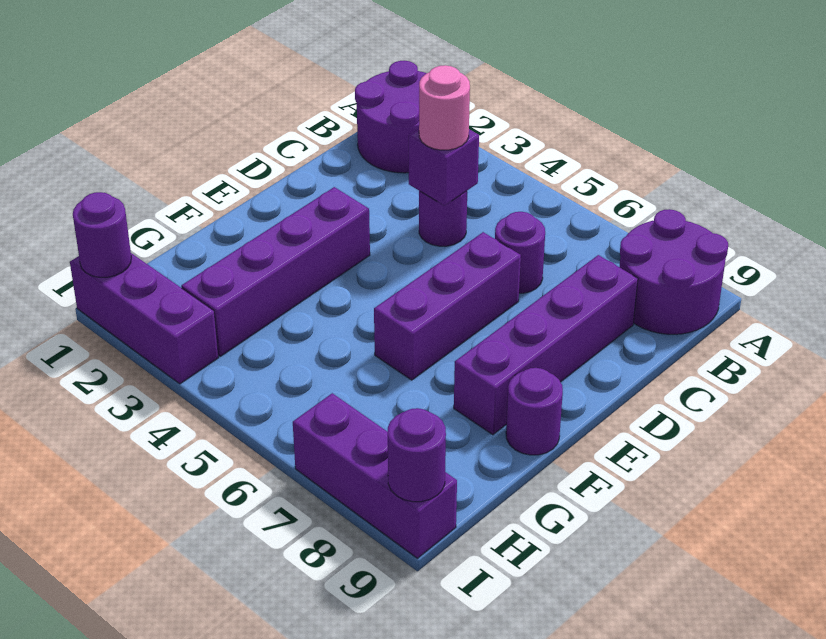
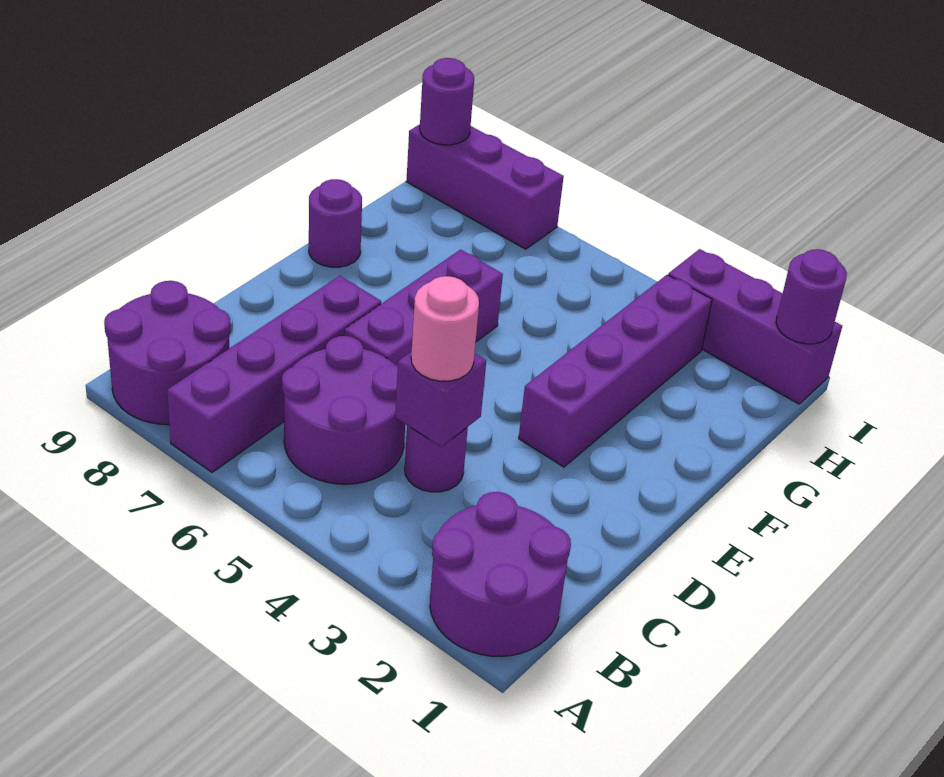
purple round brick C6 level 1 -> purple round brick B5:C6 level 1
purple brick C8:F8 level 1 -> purple brick A7:D7 level 1

